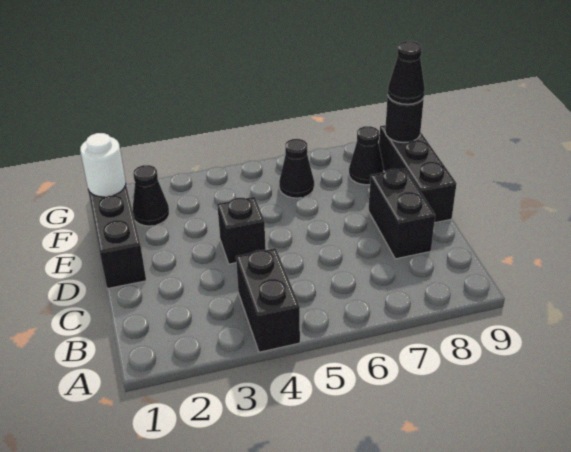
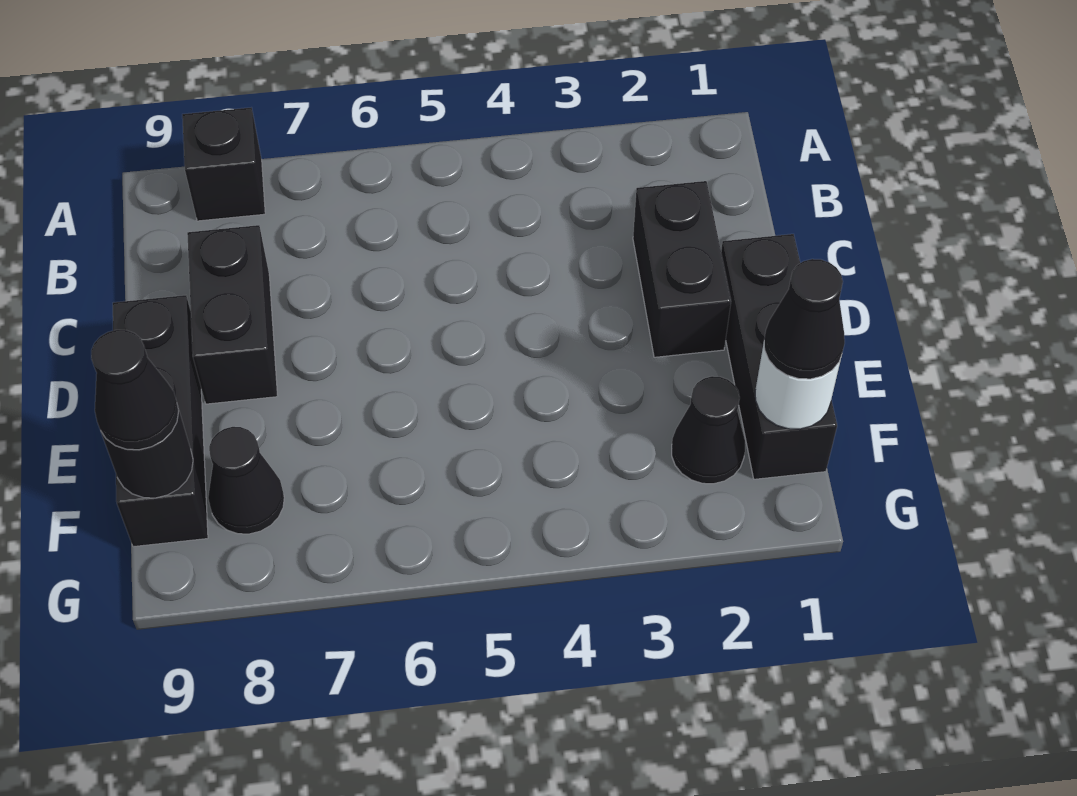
black brick A4:B4 level 1 -> black brick C2:D2 level 1
black brick D4 level 1 -> black brick A8 level 1
black cone F6 level 1 -> black cone F1 level 3

